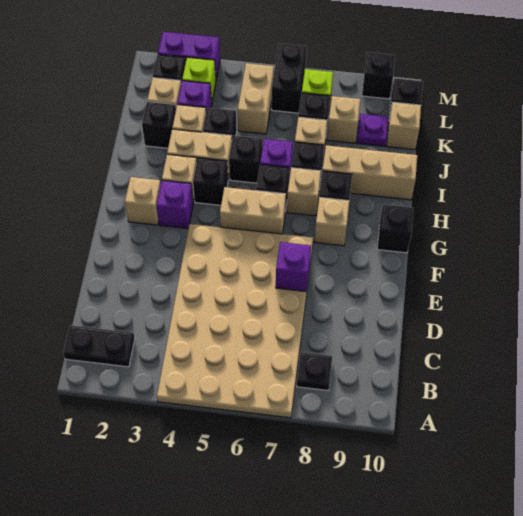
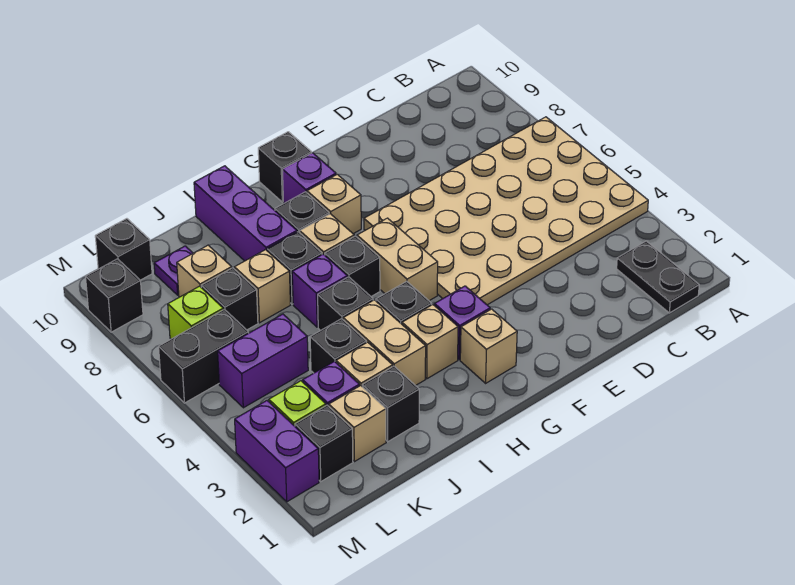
black plate B8 level 1 -> none
purple brick E7 level 2 -> purple brick G9 level 1
tan brick I8:I10 level 1 -> purple brick I8:I10 level 1
tan brick K5:L5 level 1 -> purple brick K5:L5 level 1
tan brick K10 level 1 -> none

